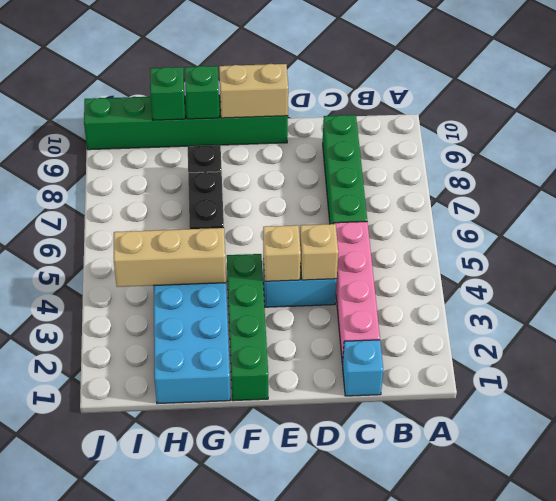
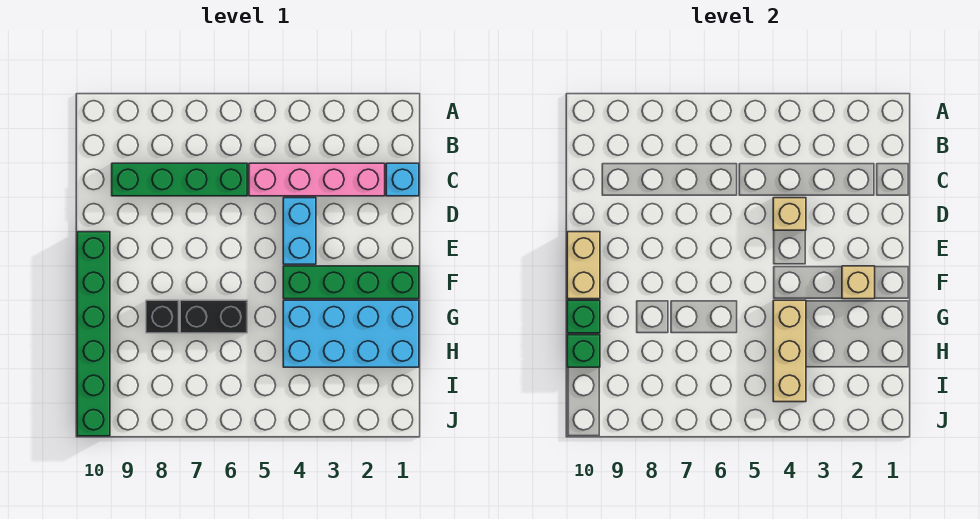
tan brick E4 level 2 -> tan brick F2 level 2

